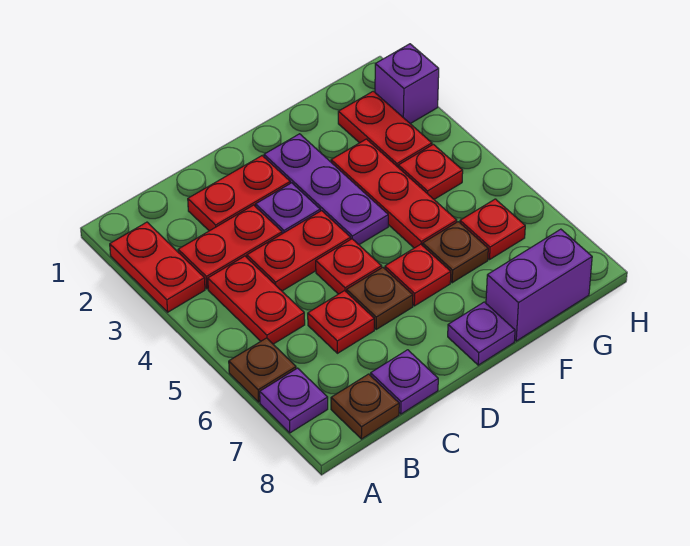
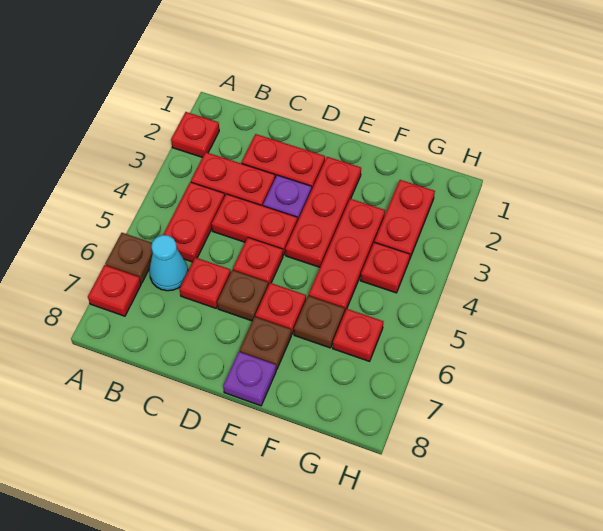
red plate A2:A3 level 1 -> red plate A2 level 1
purple plate A7 level 1 -> red plate A7 level 1
none -> cyan cone B6 level 1
brown plate B8 level 1 -> brown plate E7 level 1
purple plate C8 level 1 -> none
purple plate E2:E4 level 1 -> red plate E2:E4 level 1
purple brick F8:G8 level 1 -> none
purple brick H2 level 1 -> none

